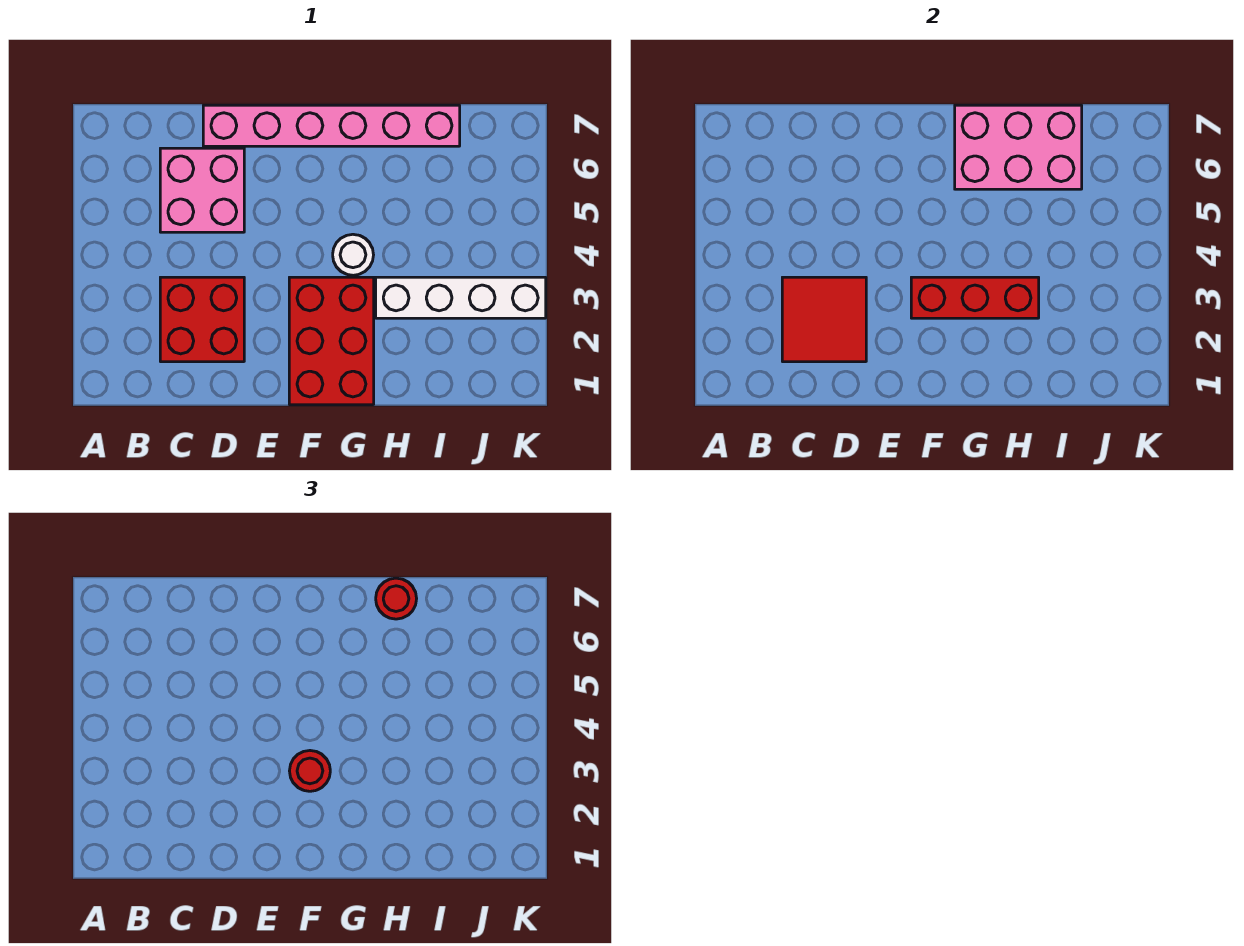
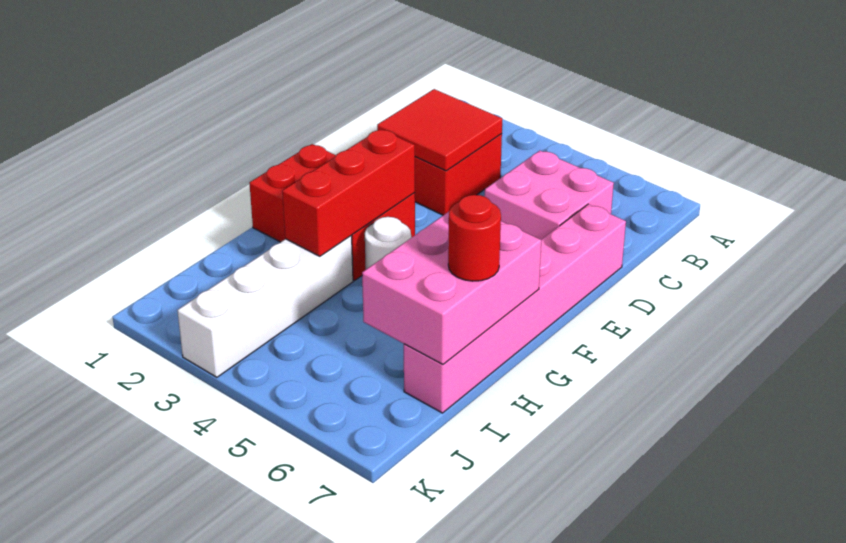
red round brick F3 level 3 -> none

